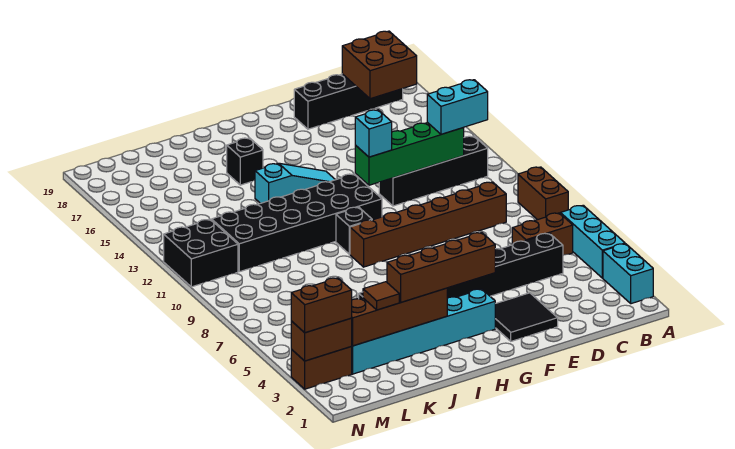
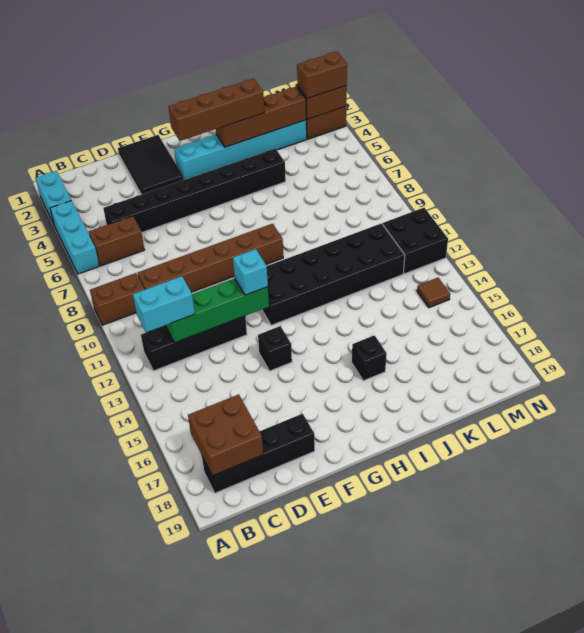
brown brick A8:A9 level 1 -> brown brick A9:B9 level 1
black tile E2:F3 level 1 -> black tile E1:F3 level 1
cyan slope G14:I14 level 1 top I -> none
black brick H10 level 1 -> black brick F14 level 1
brown tile K3 level 3 -> brown tile M14 level 1

